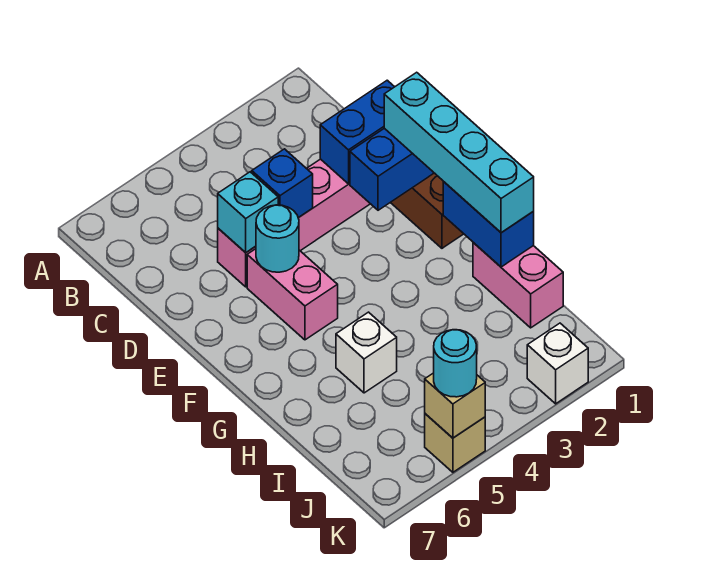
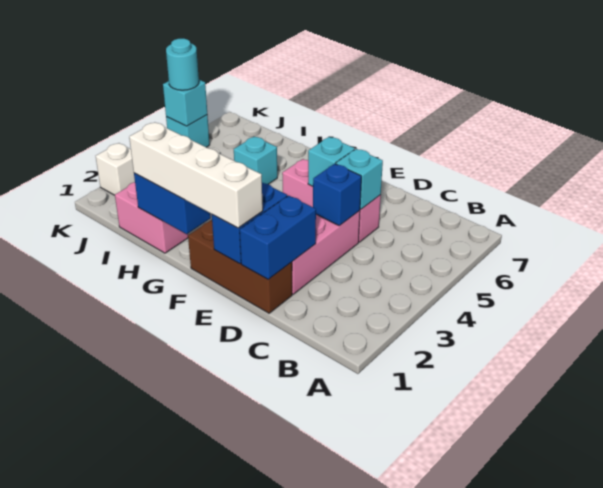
cyan brick E1:H1 level 3 -> white brick E1:H1 level 3
cyan round brick E5 level 2 -> cyan brick E5 level 2
white brick H5 level 1 -> cyan brick H5 level 1
tan brick K5 level 1 -> cyan brick K5 level 1
tan brick K5 level 2 -> cyan brick K5 level 2

